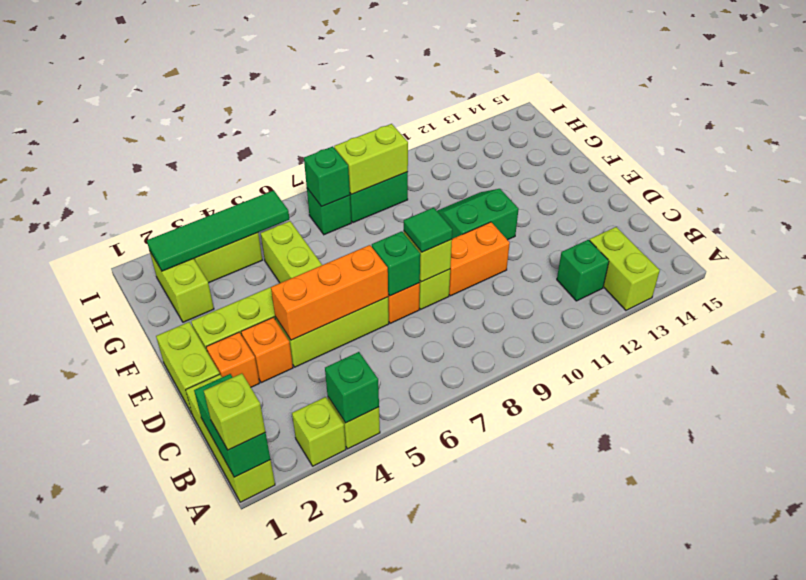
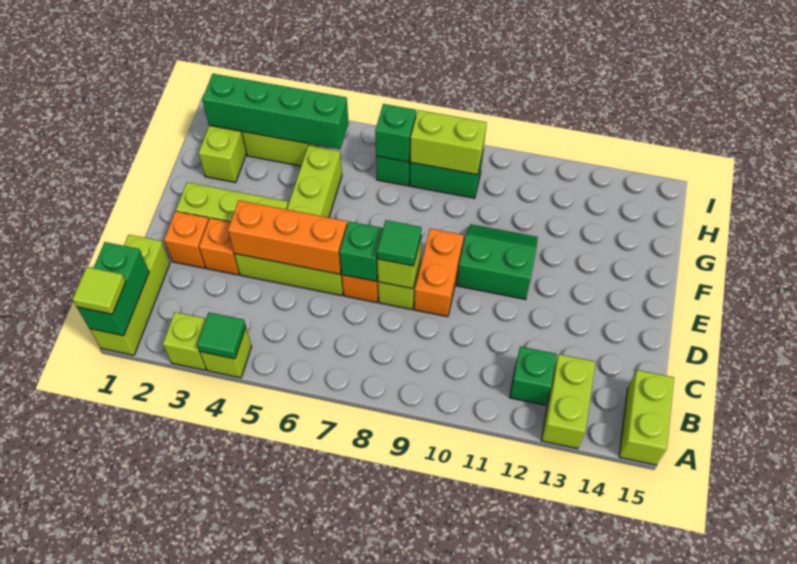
lime brick A1 level 3 -> lime tile A1 level 3
green brick A4 level 2 -> green tile A4 level 2
lime brick D1:E1 level 1 -> lime brick A15:B15 level 1
orange brick D9:D10 level 1 -> orange brick D9:E9 level 1
green tile H2:H5 level 2 -> green brick H2:H5 level 2

